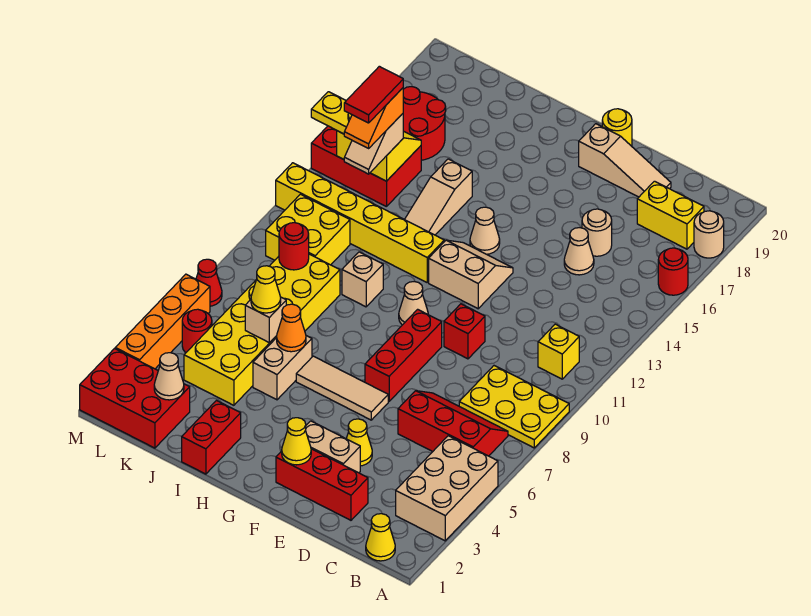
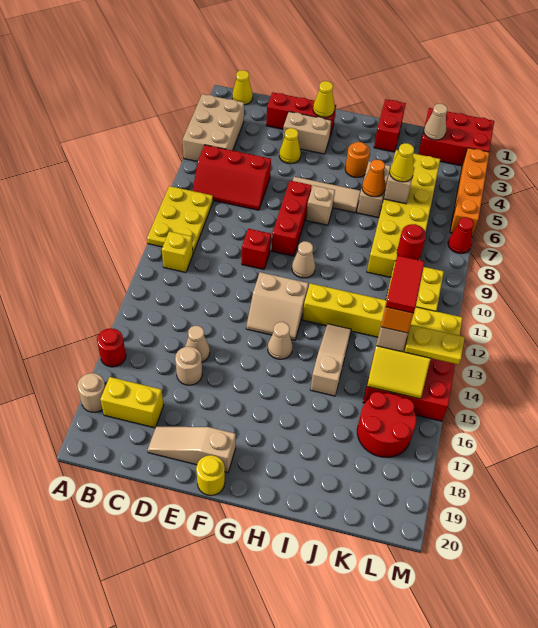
yellow plate A8:C9 level 1 -> yellow plate A8:B10 level 1
none -> orange round brick H4 level 1
tan brick I10 level 1 -> tan brick G7 level 1
red round brick L5 level 1 -> none

